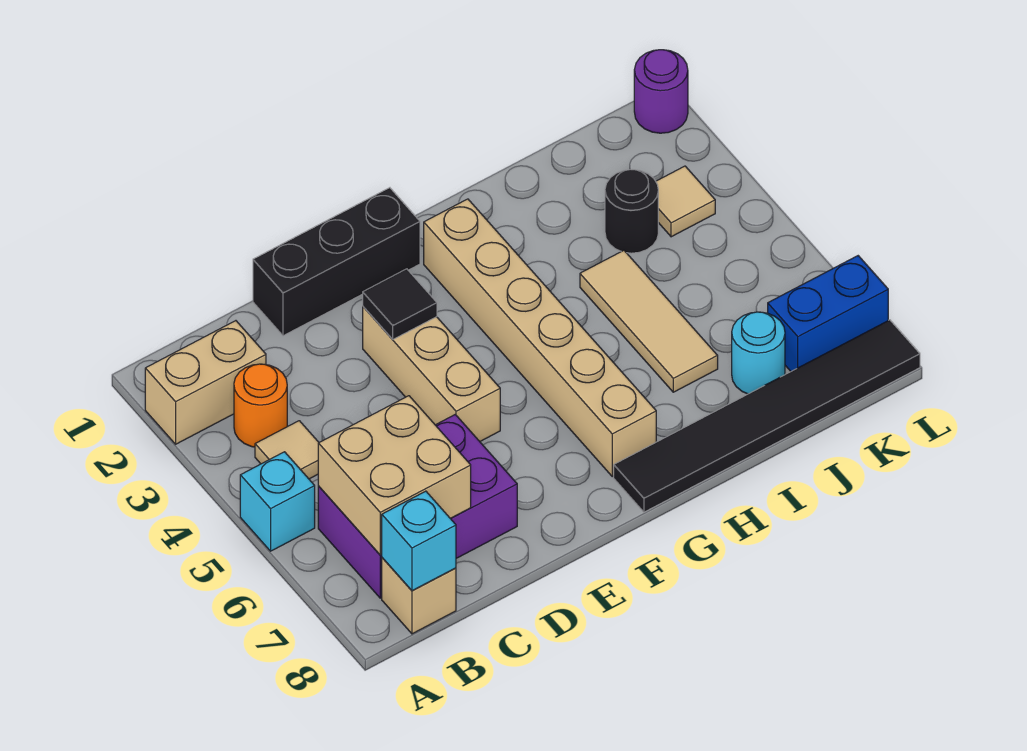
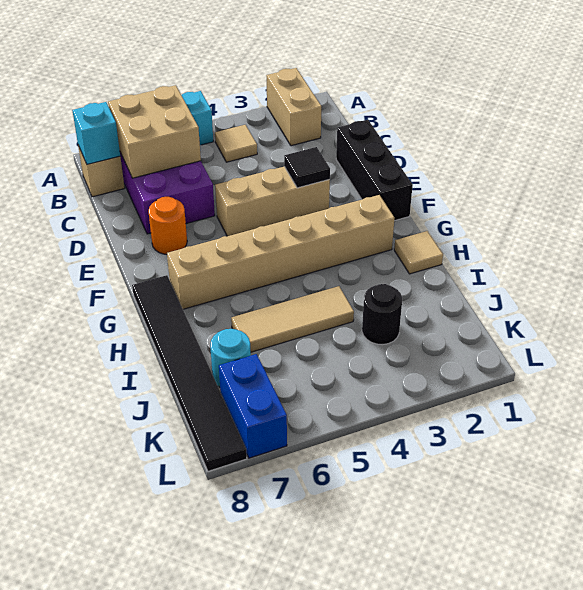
orange round brick B3 level 1 -> orange round brick E7 level 1
tan tile K3 level 1 -> tan tile H1 level 1
purple round brick L1 level 1 -> none

